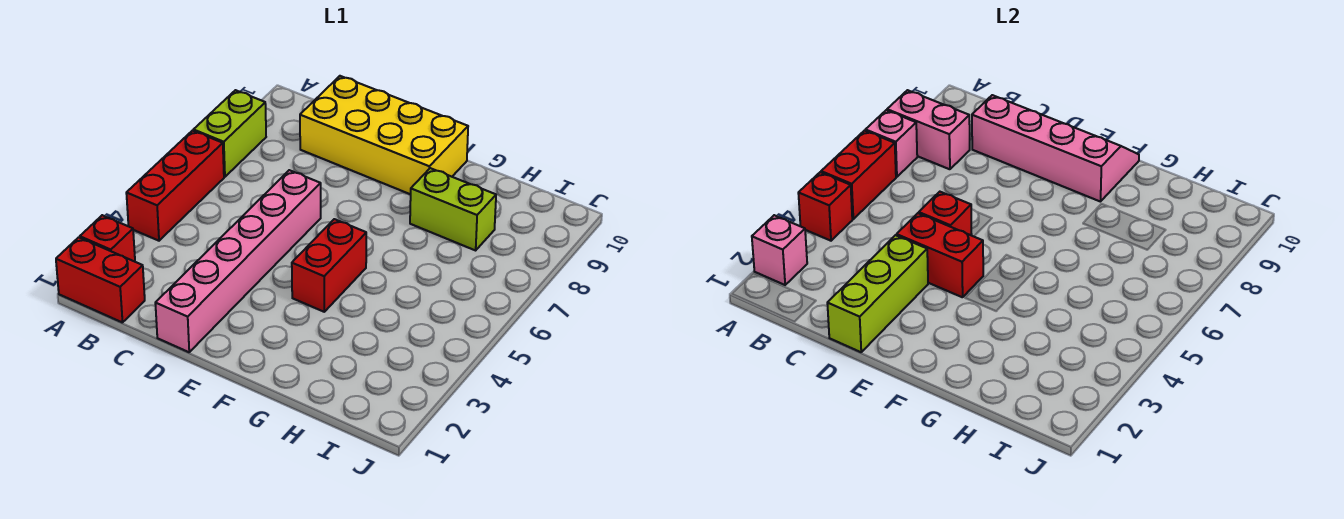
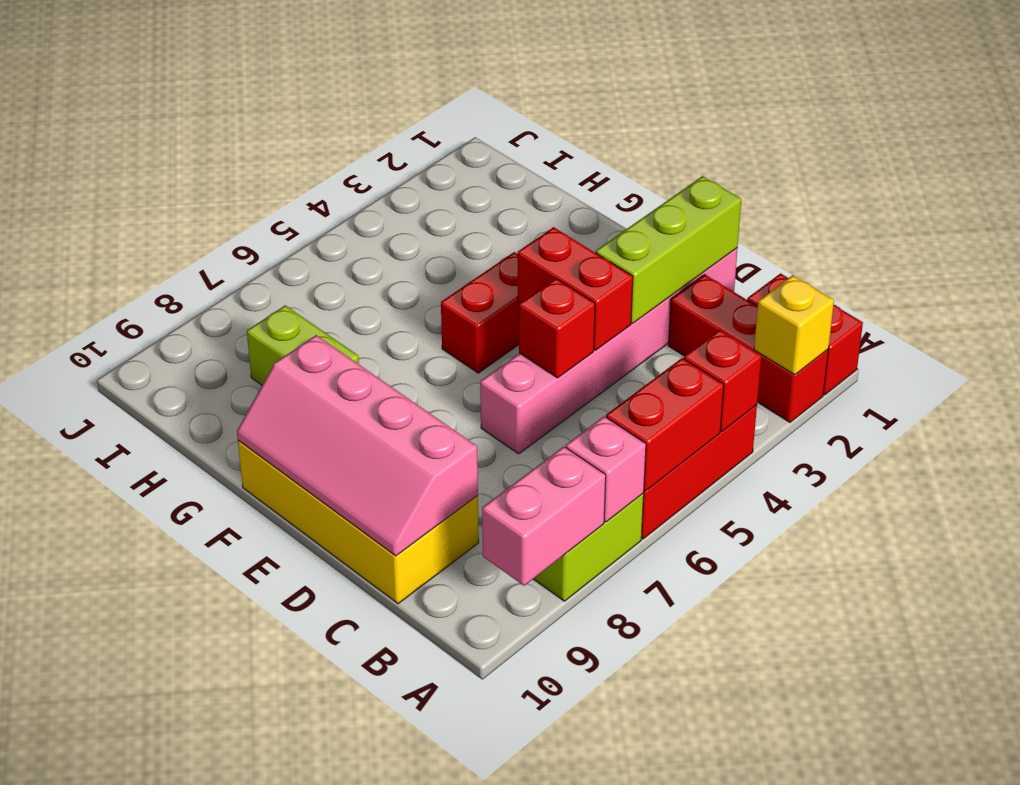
red brick A2 level 1 -> red brick A2:C2 level 1
pink brick A2 level 2 -> yellow brick A2 level 2
pink brick A8:B8 level 2 -> pink brick A8:A9 level 2

